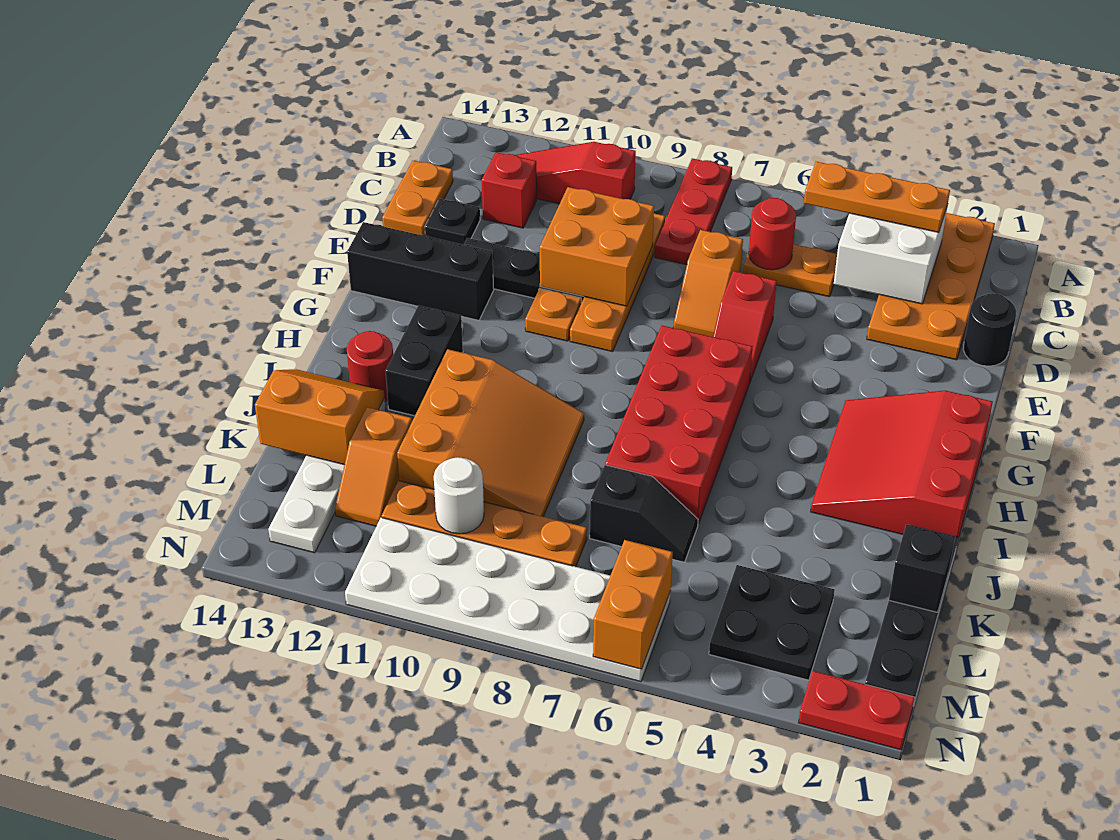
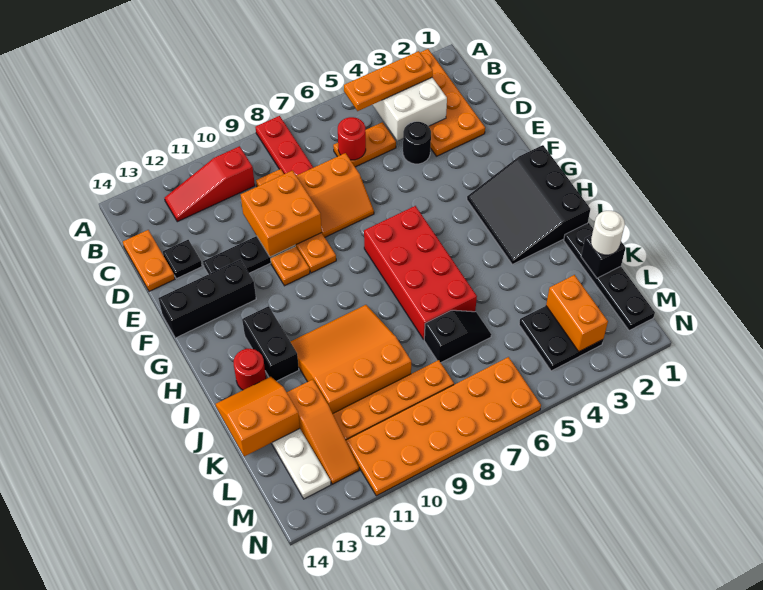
red brick C12 level 1 -> none
black round brick D1 level 1 -> black round brick D4 level 1
orange slope D7:E7 level 1 top D -> orange slope D7:E8 level 1 top D
red slope E6:F6 level 1 top E -> none
red slope G1:I3 level 1 top 1 -> black slope G1:I3 level 1 top 1
orange slope I9:K11 level 1 top 11 -> orange slope I9:K11 level 1 top K
orange slope K12:L12 level 1 top K -> orange slope K12:M12 level 1 top K
white round brick L10 level 2 -> white round brick K1 level 3
white plate M6:N11 level 1 -> orange plate M6:N11 level 1
orange brick M6:N6 level 2 -> orange brick L3:M3 level 2
red plate N1:N2 level 1 -> none

